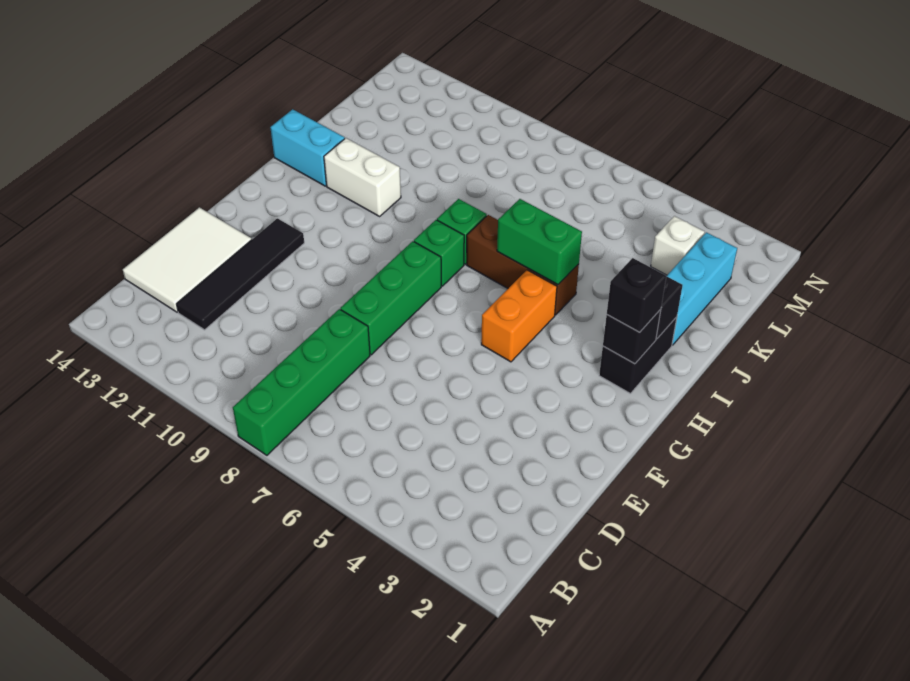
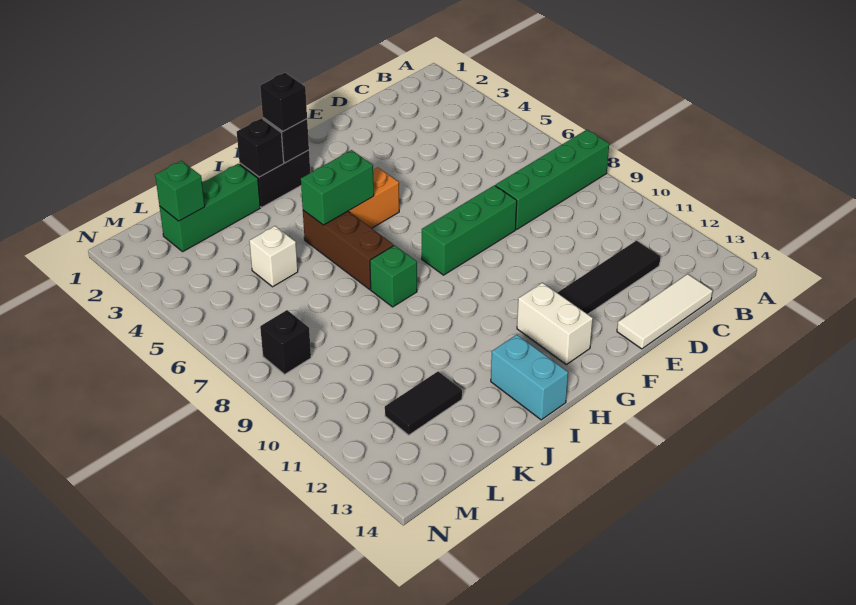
white tile C13:E14 level 1 -> white tile C14:E14 level 1
green brick H8 level 1 -> green brick L2 level 2
green brick I5:I6 level 2 -> green brick H5:I5 level 2
white brick I11:I12 level 1 -> white brick G12:G13 level 1
cyan brick J2:L2 level 1 -> green brick J2:L2 level 1
none -> black tile K12:L12 level 1
white brick L3 level 1 -> white brick K5 level 1
none -> black brick M8 level 1

